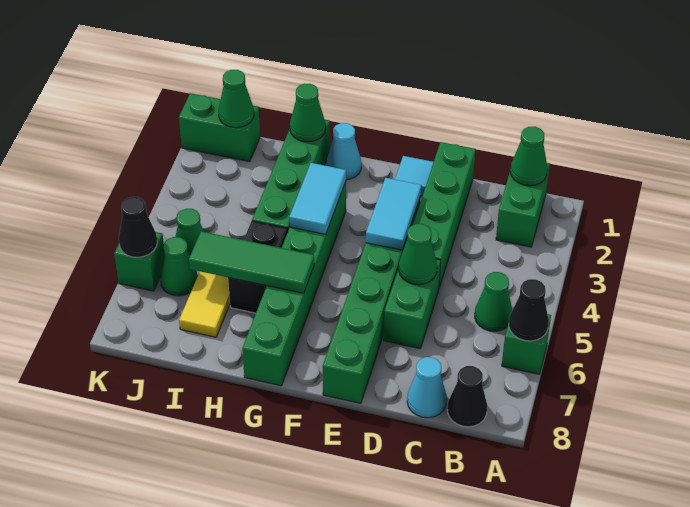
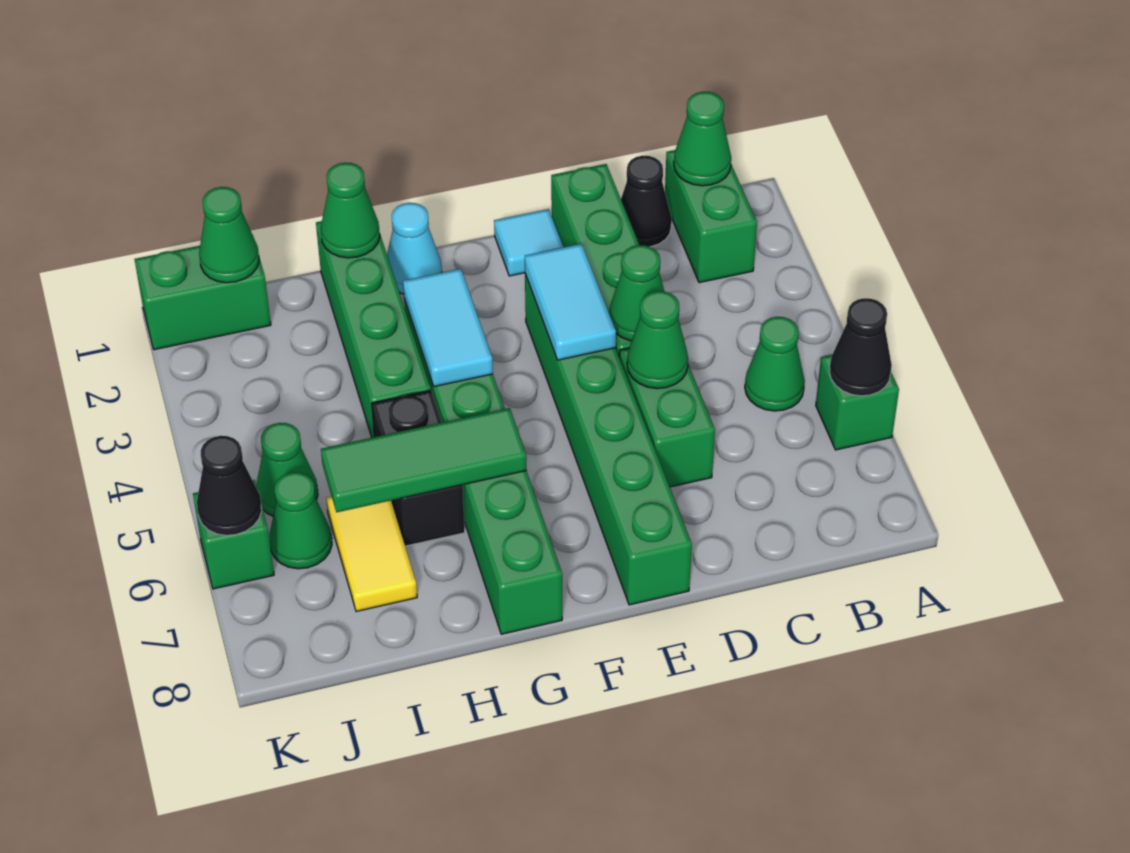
black cone B8 level 1 -> black cone C1 level 1
cyan cone C8 level 1 -> none
none -> green cone D4 level 2

